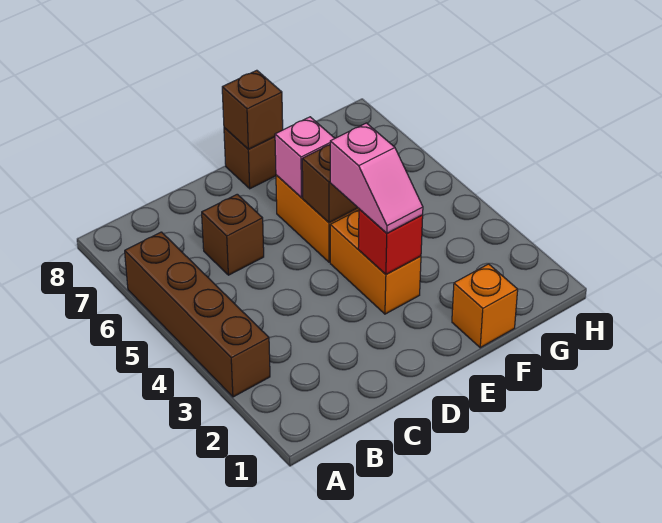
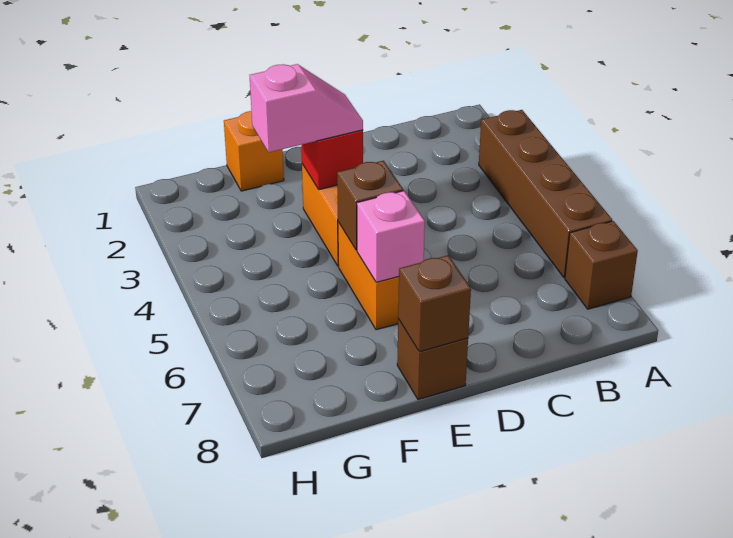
brown brick C6 level 1 -> brown brick A7 level 1
pink slope E3:E4 level 3 top 4 -> pink slope E3:F3 level 3 top F

